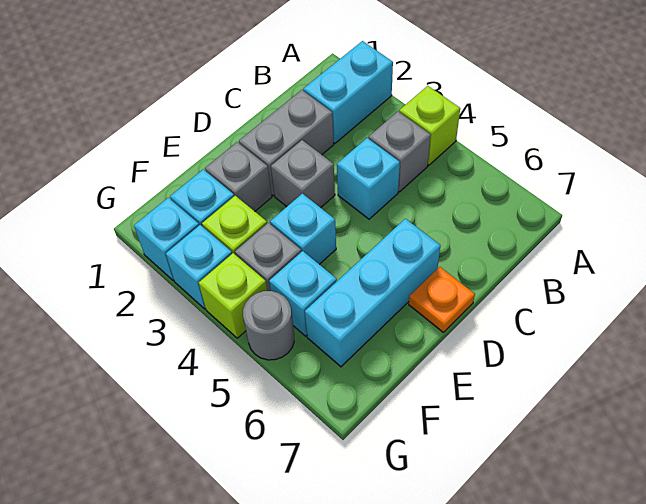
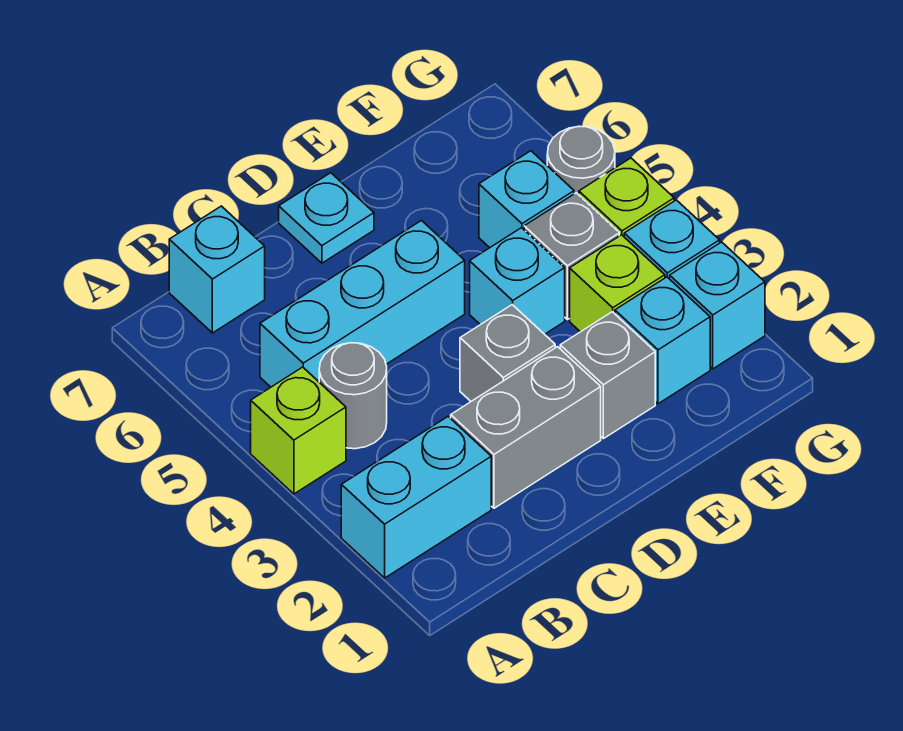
grey brick B4 level 1 -> grey round brick B4 level 1
cyan brick C4 level 1 -> cyan brick B7 level 1
cyan brick D6:F6 level 1 -> cyan brick B5:D5 level 1
orange plate D7 level 1 -> cyan plate D7 level 1

